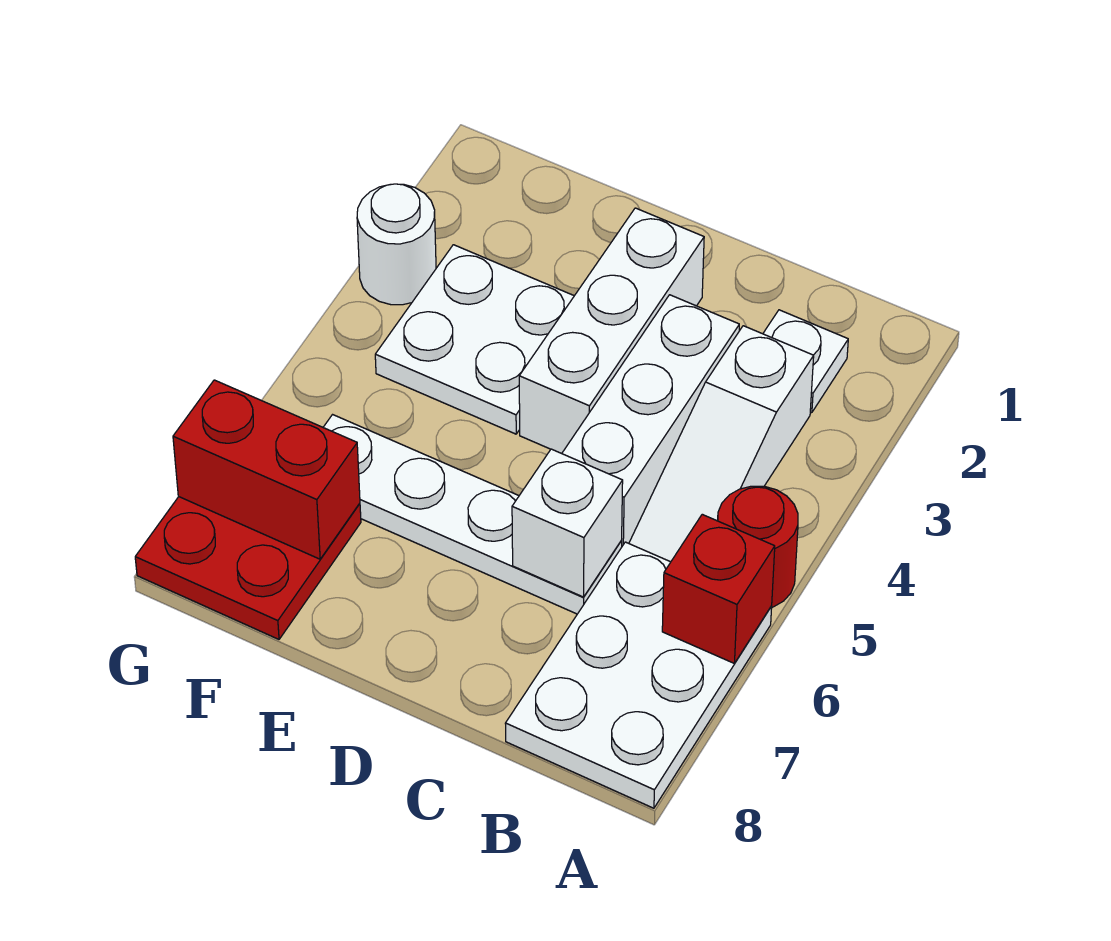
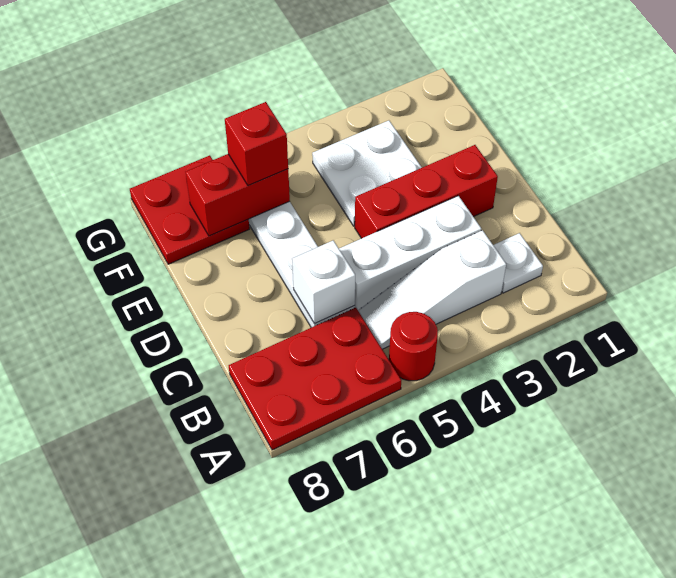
white plate A6:B8 level 1 -> red plate A6:B8 level 1
red brick A6 level 2 -> red brick F6 level 3
white brick D2:D4 level 1 -> red brick D2:D4 level 1
red brick F7:G7 level 2 -> red brick F6:F7 level 2
white round brick G3 level 1 -> none

